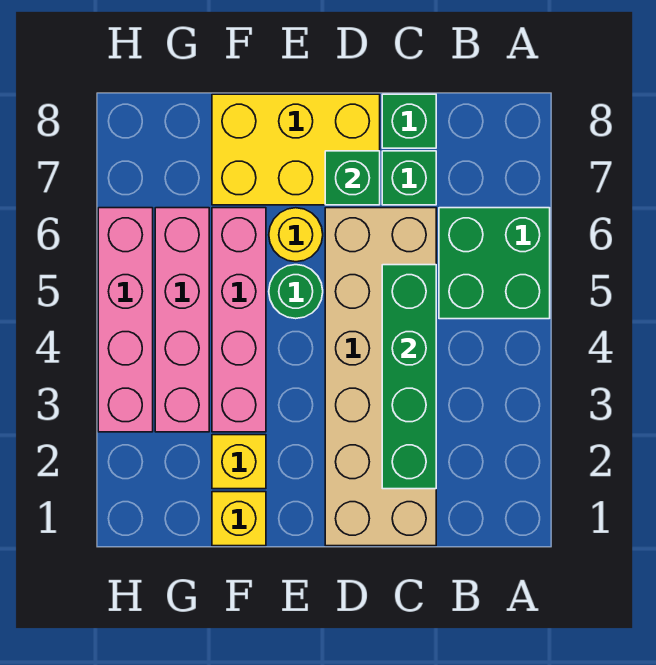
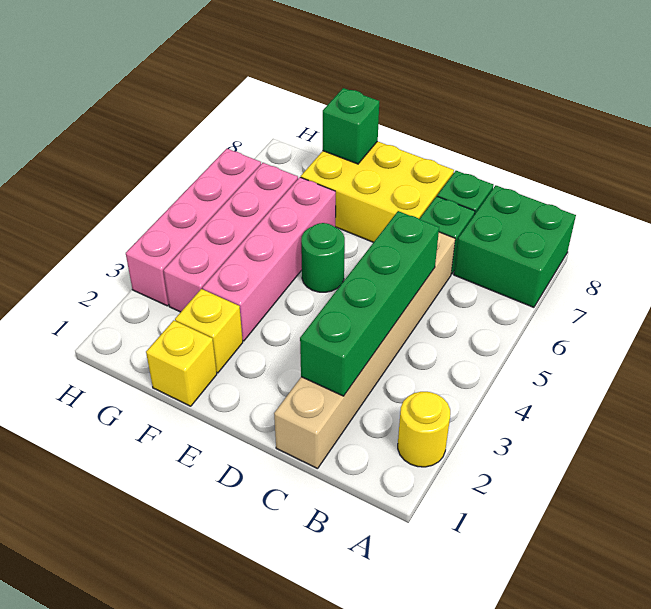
green brick A5:B6 level 1 -> green brick A7:B8 level 1
tan brick C1:D6 level 1 -> tan brick C1:C6 level 1
green brick D7 level 2 -> green brick F8 level 2
yellow round brick E6 level 1 -> yellow round brick A2 level 1

